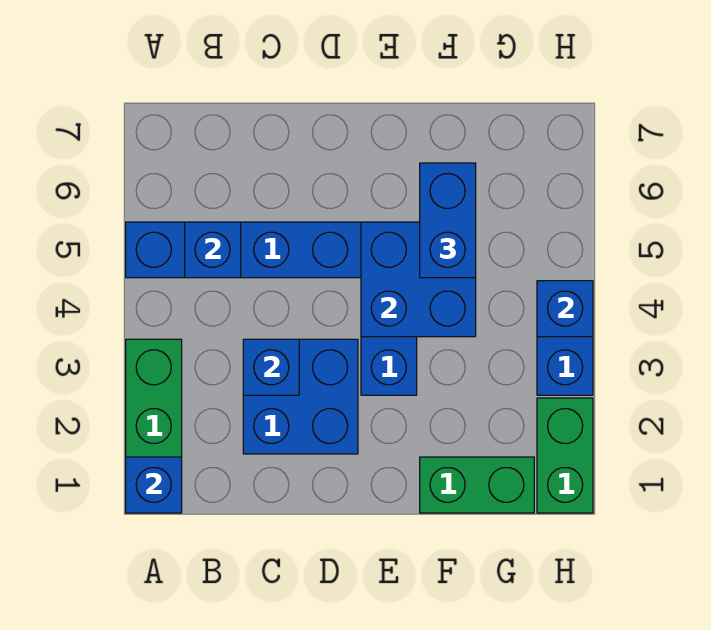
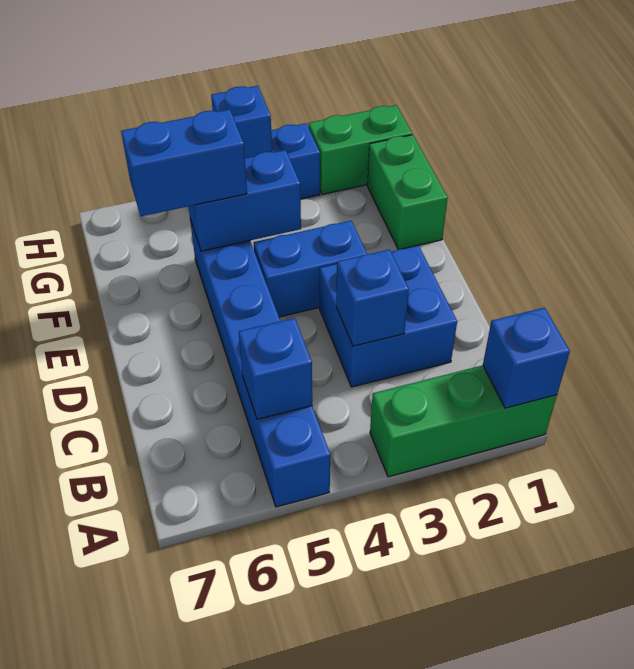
blue brick E4:F5 level 2 -> blue brick F4:F5 level 2

